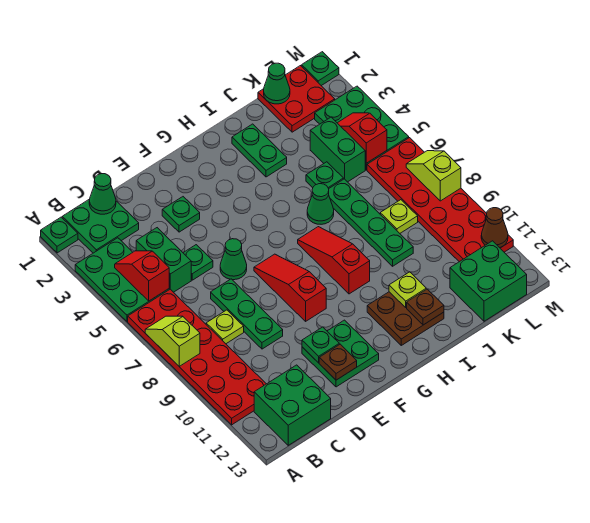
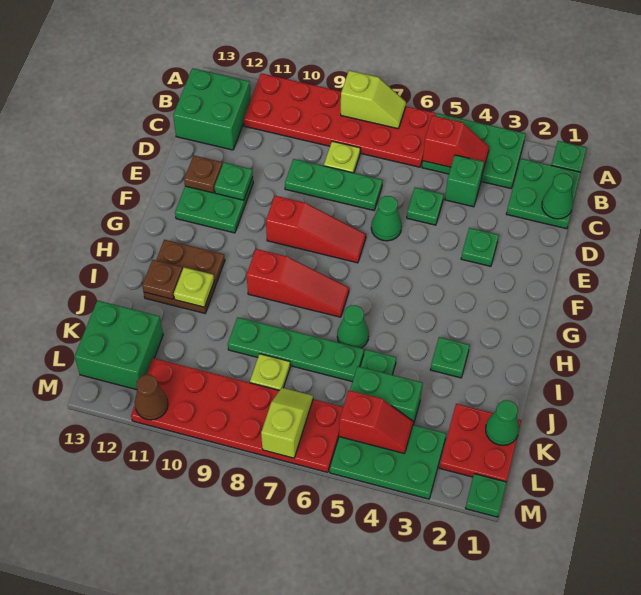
green brick C4:C5 level 1 -> green brick C4 level 1
green plate I2:I3 level 1 -> green plate I3 level 1
lime slope M7:M8 level 2 top 8 -> lime slope L7:M7 level 2 top M

